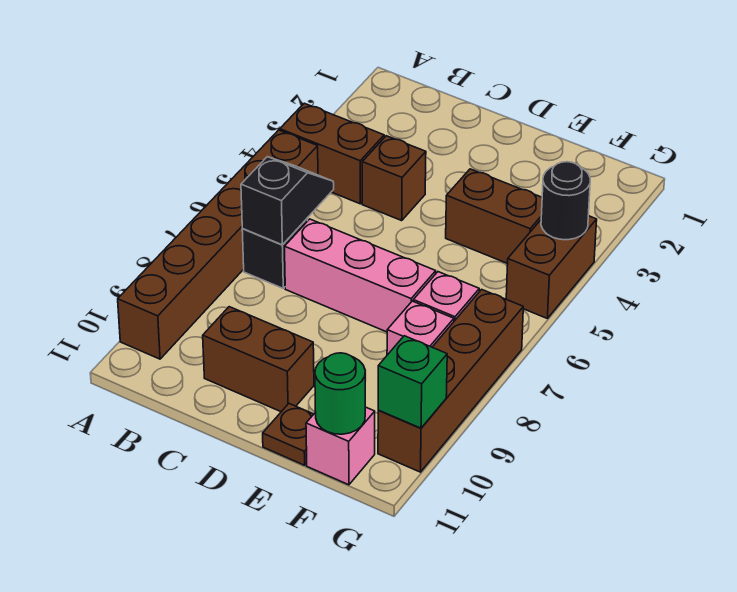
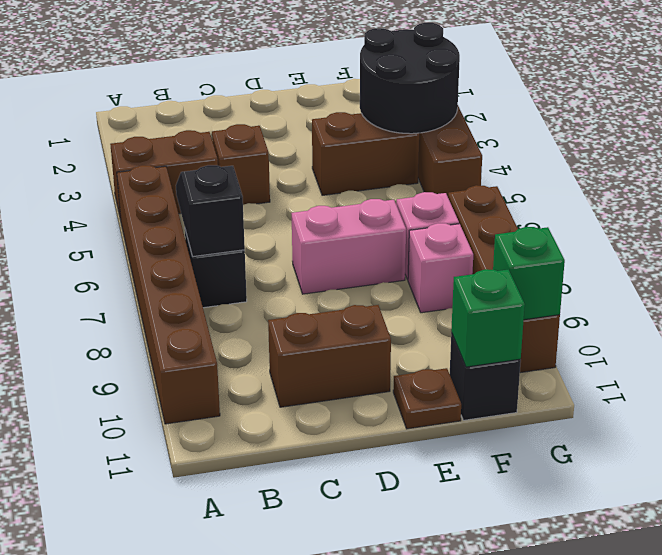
pink brick C7:E7 level 1 -> pink brick D7:E7 level 1
pink brick F11 level 1 -> black brick F11 level 1
green round brick F11 level 2 -> green brick F11 level 2
black round brick G4 level 2 -> black round brick F3:G4 level 2

